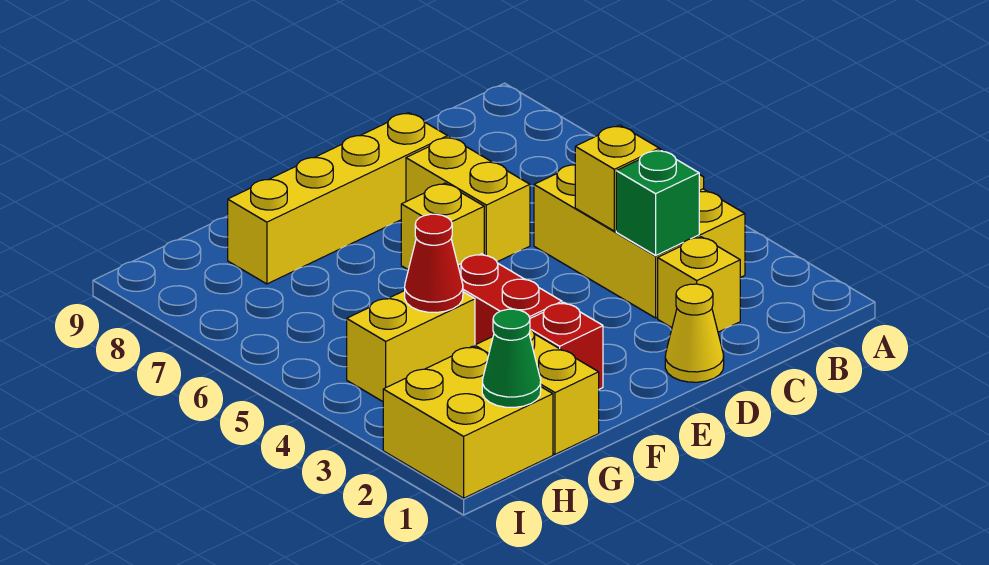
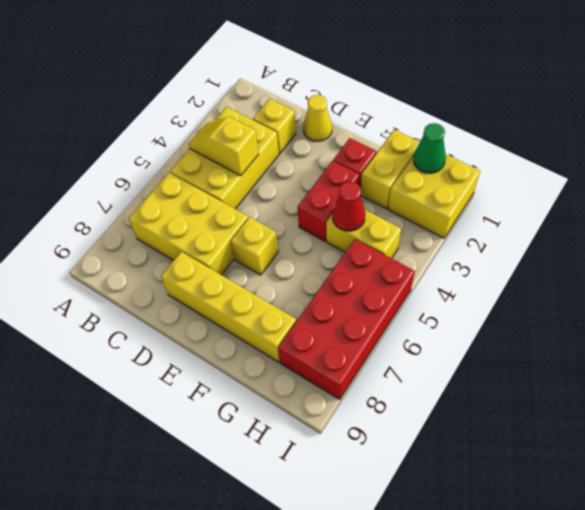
green brick C3 level 2 -> none
yellow brick D6:D7 level 1 -> yellow brick B6:D7 level 1
none -> red brick H5:I8 level 1

